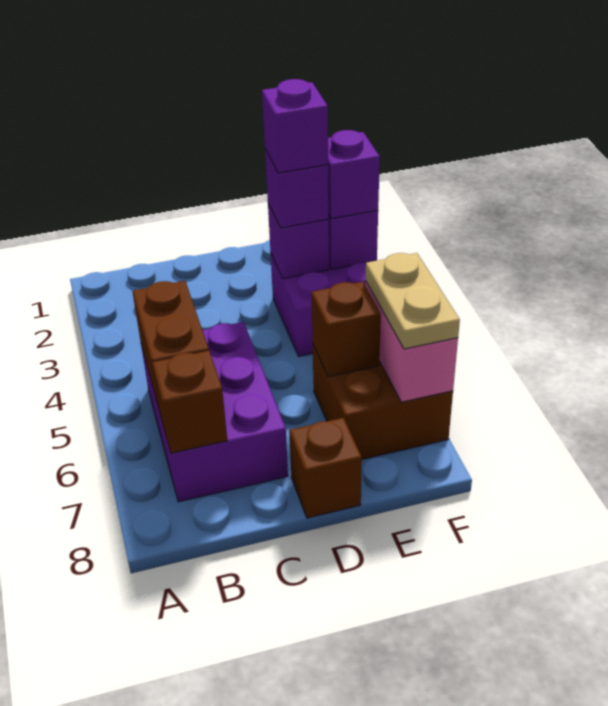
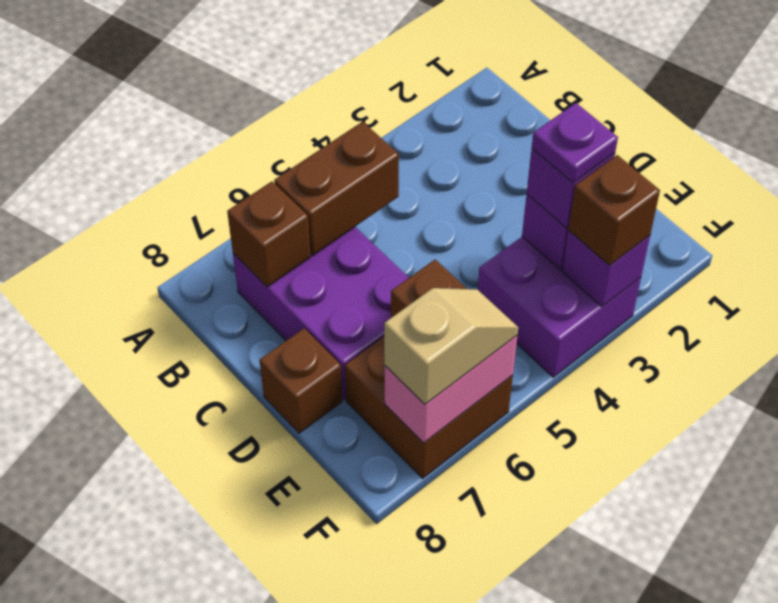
purple brick B5:C7 level 1 -> purple brick B6:D7 level 1
purple brick E3 level 4 -> purple plate E3 level 4
purple brick F3 level 3 -> brown brick F3 level 3
tan plate F6:F7 level 3 -> tan slope F6:F7 level 3 top 7

